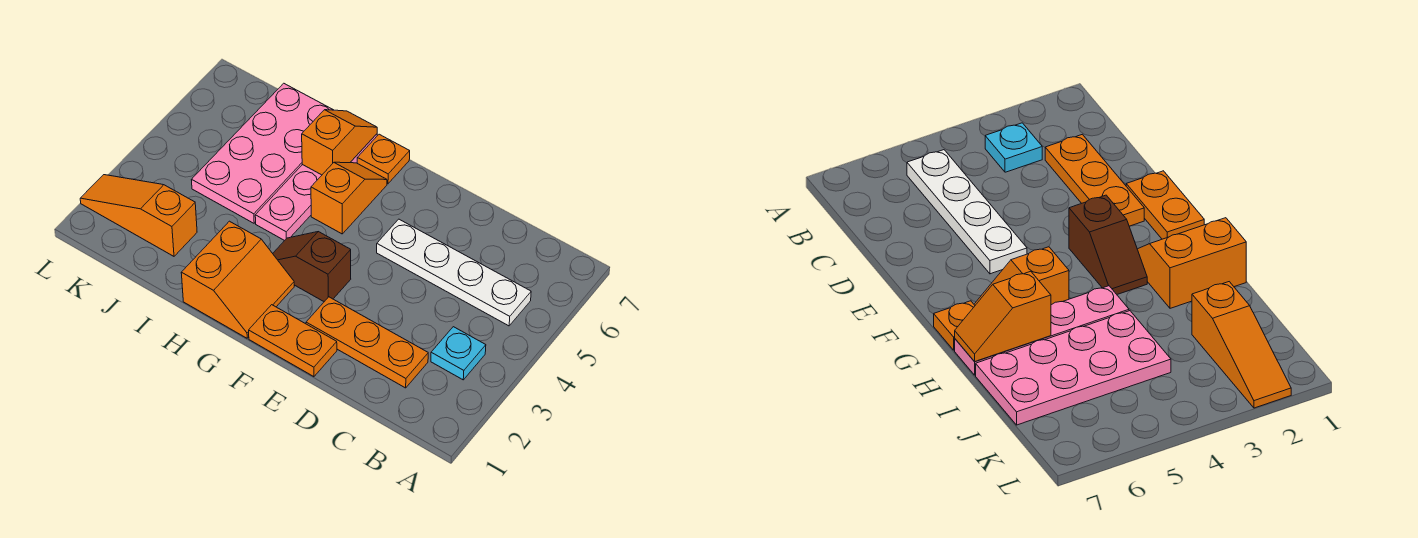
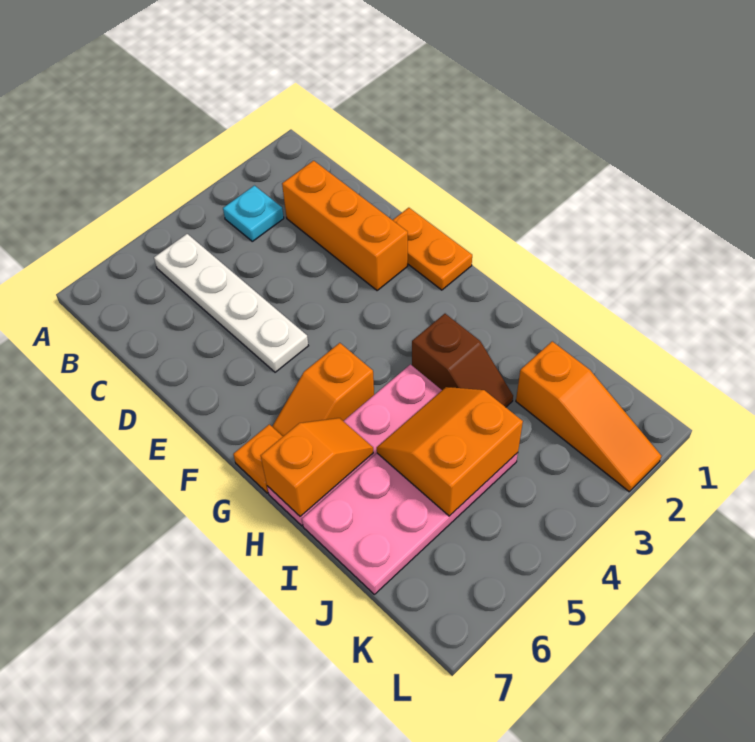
orange plate C2:E2 level 1 -> orange brick C2:E2 level 1
brown slope F3:G3 level 1 top F -> brown slope H3:I3 level 1 top H
orange slope G1:H2 level 1 top H -> orange slope I4:J5 level 2 top J
orange slope H6:H7 level 2 top 6 -> orange slope H6:H7 level 2 top 7

